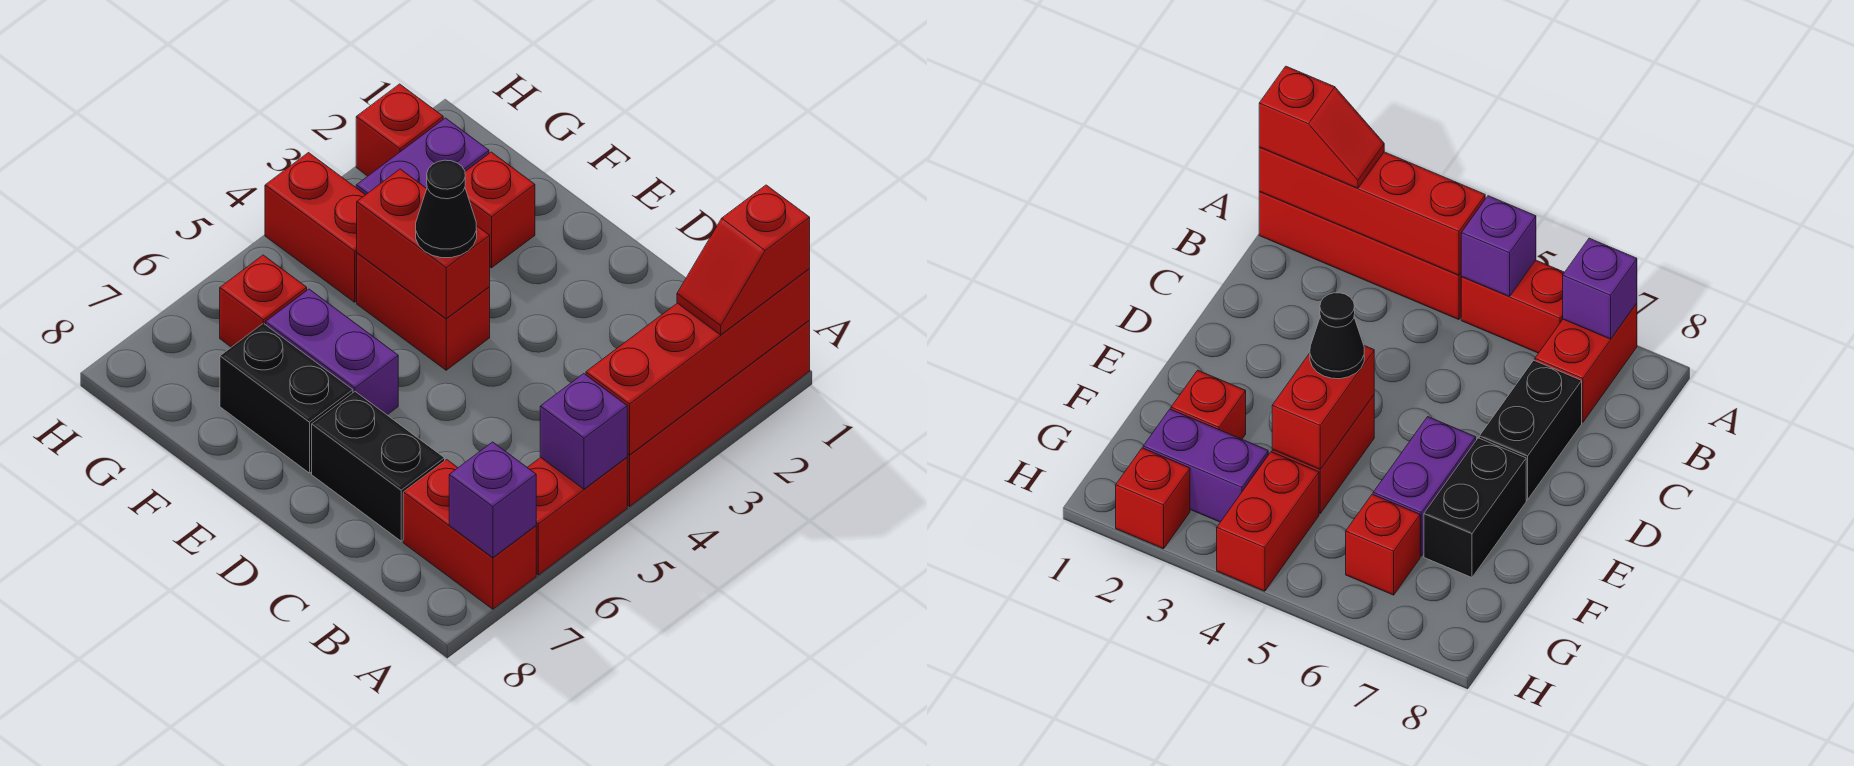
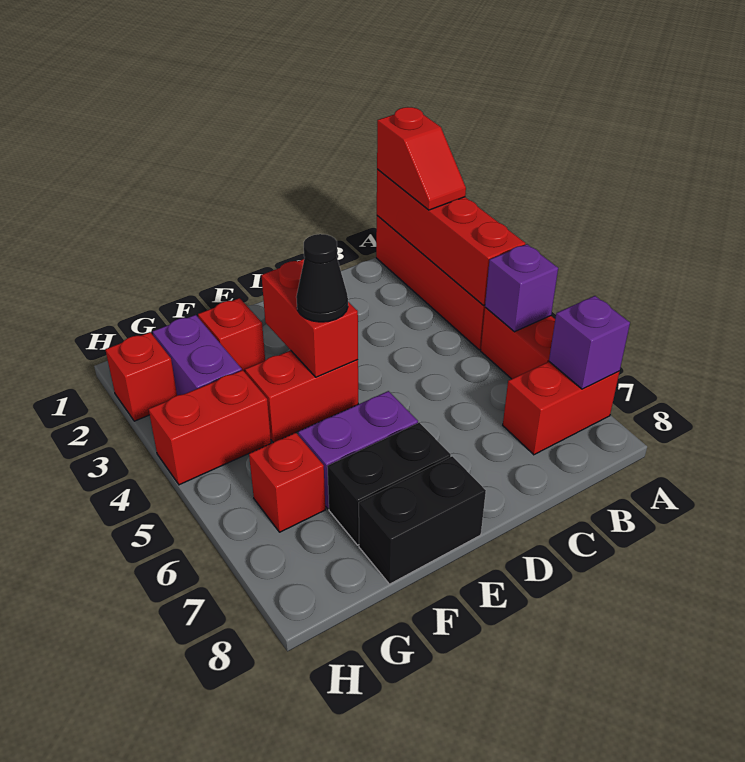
black brick C7:D7 level 1 -> black brick E8:F8 level 1
red brick E4:F4 level 2 -> red brick E3:E4 level 2

